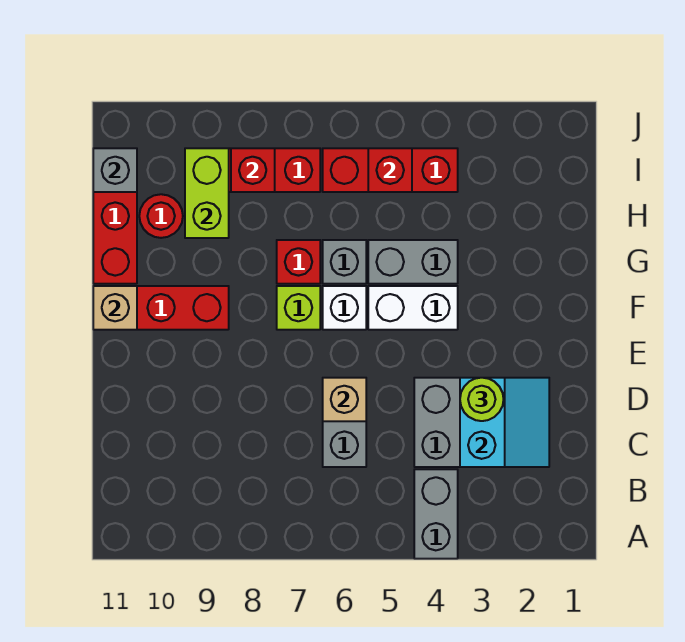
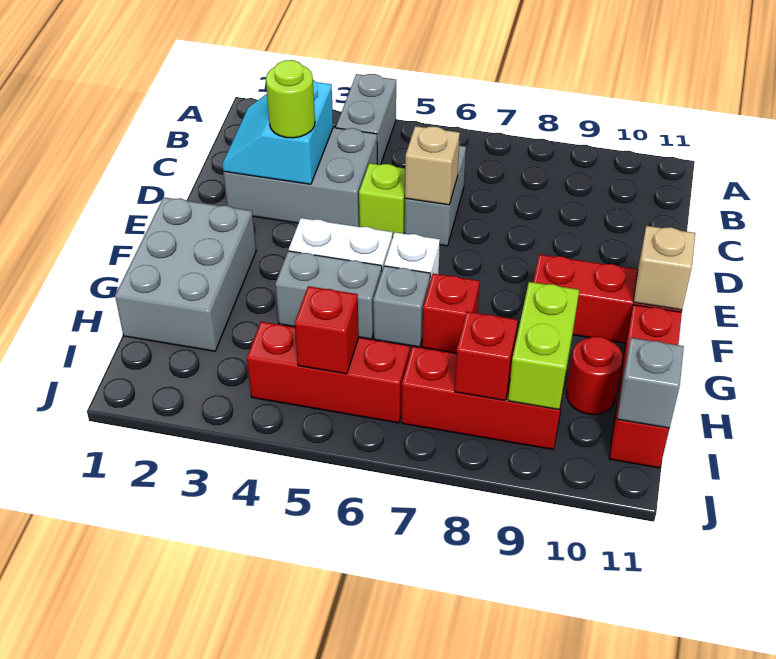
none -> grey brick F1:H2 level 1
lime brick F7 level 1 -> lime brick D5 level 1

